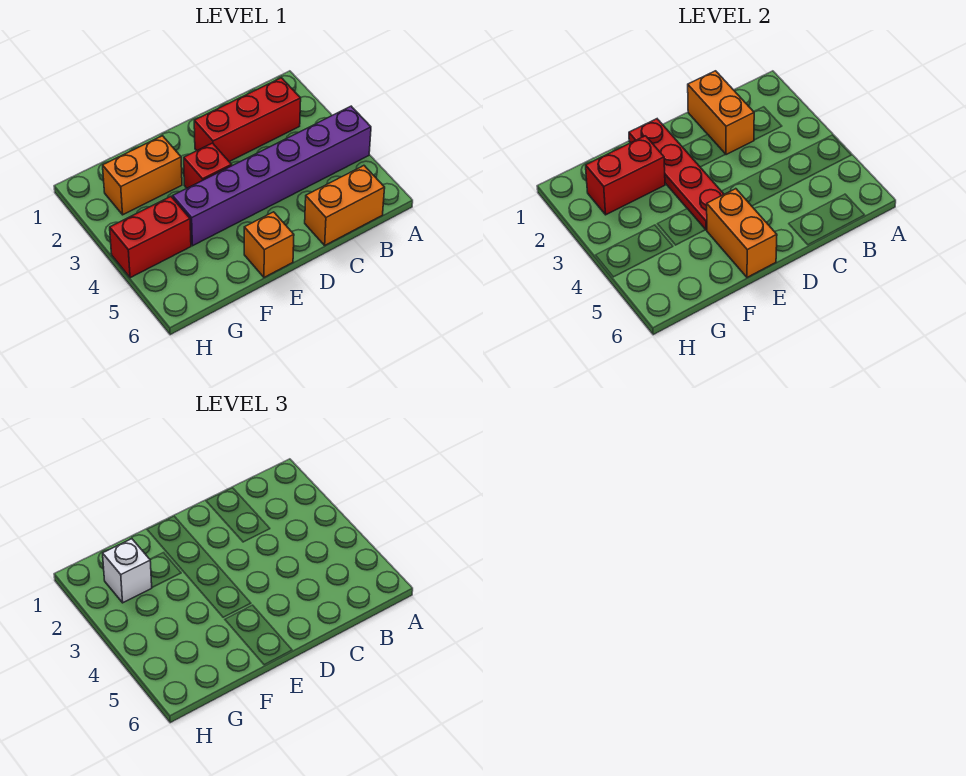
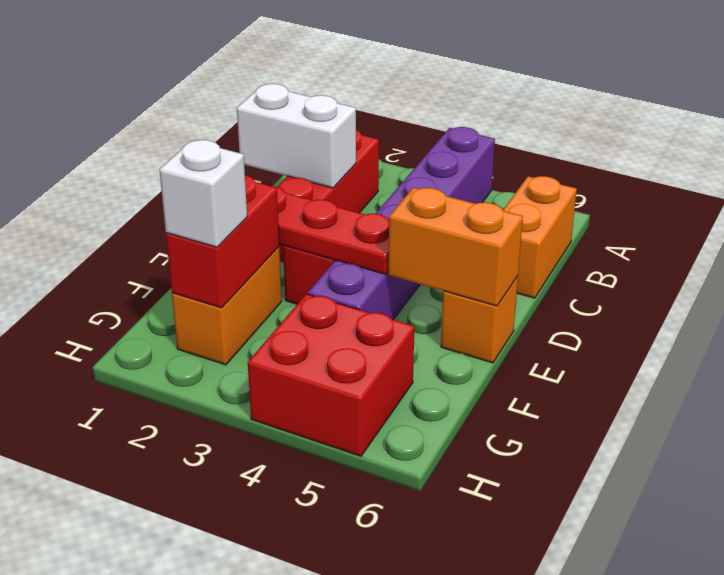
orange brick C1:C2 level 2 -> white brick C1:C2 level 2
red brick G4:H4 level 1 -> red brick G4:H5 level 1

